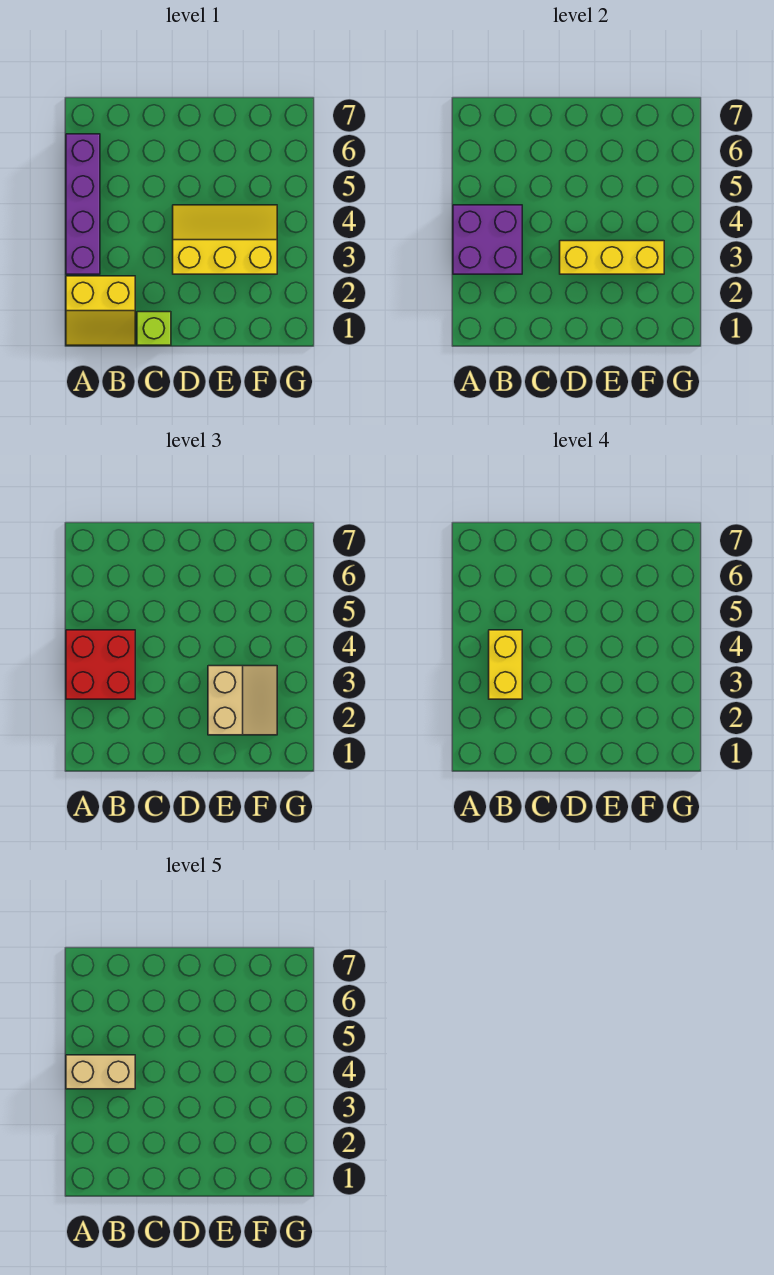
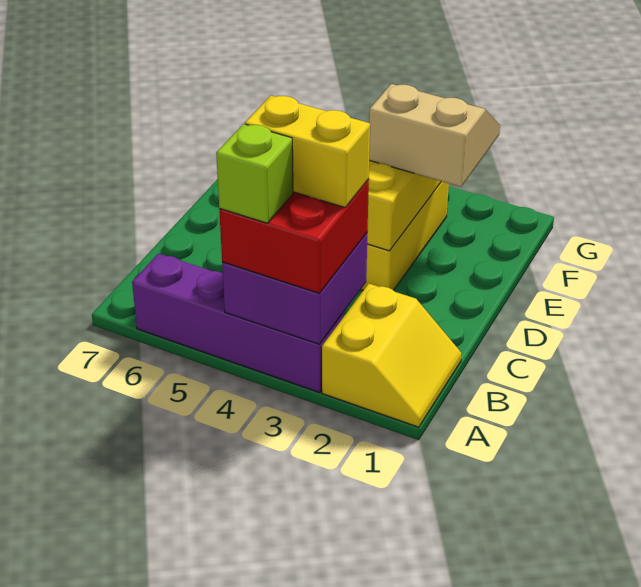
tan brick A4:B4 level 5 -> none
lime brick C1 level 1 -> lime brick A4 level 4

